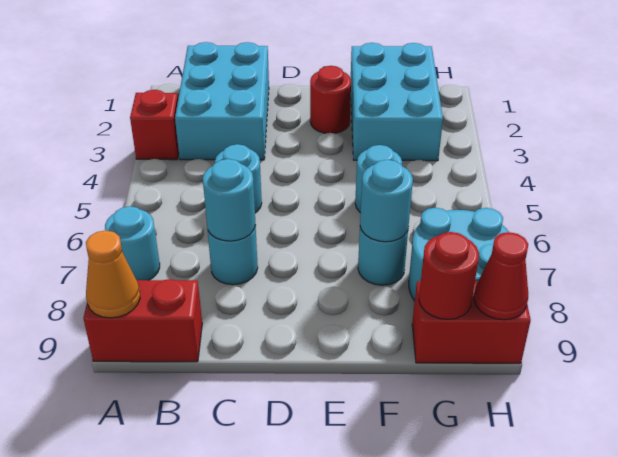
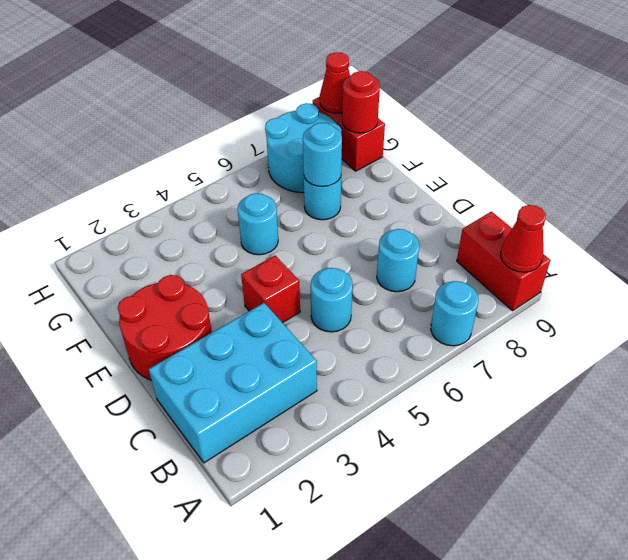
red brick A3 level 1 -> red brick D4 level 1
orange cone A9 level 2 -> red cone A9 level 2
cyan round brick C7 level 2 -> none
red round brick E2 level 1 -> red round brick D1:E2 level 1
cyan brick F1:G3 level 1 -> none

